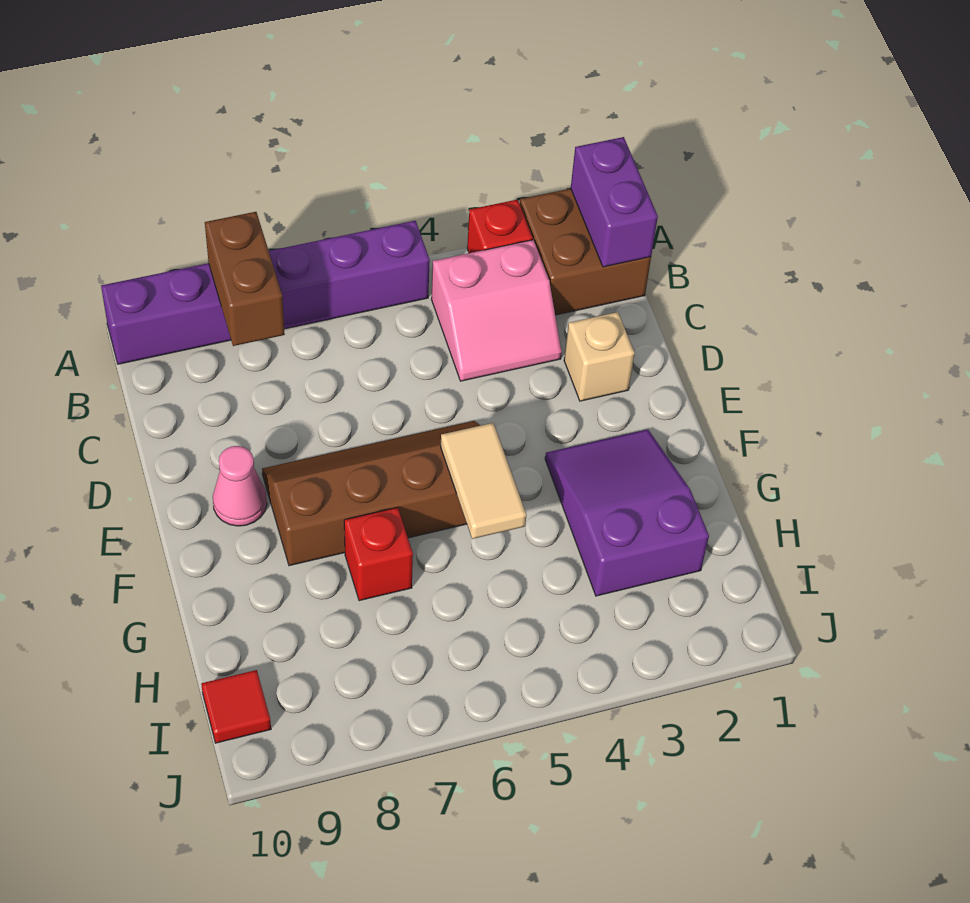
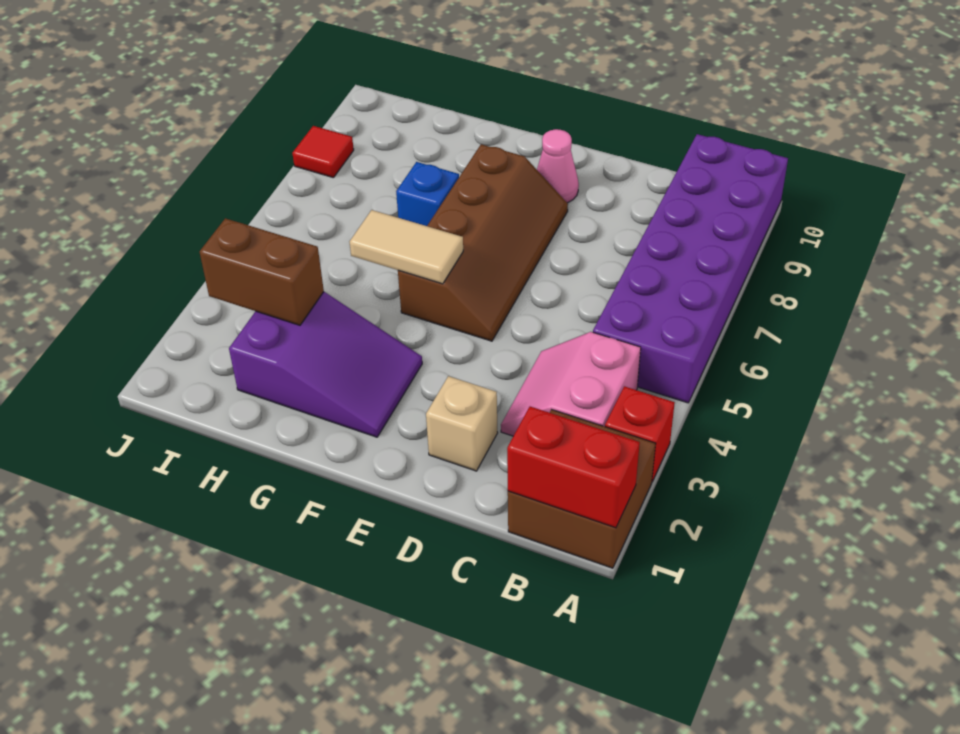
purple brick A1:B1 level 2 -> red brick A1:B1 level 2
purple brick A5:A10 level 1 -> purple brick A5:B10 level 1
brown brick A8:B8 level 2 -> brown brick H3:I3 level 2
red brick G7 level 1 -> blue brick G7 level 1
red tile I10 level 1 -> red tile J8 level 1

